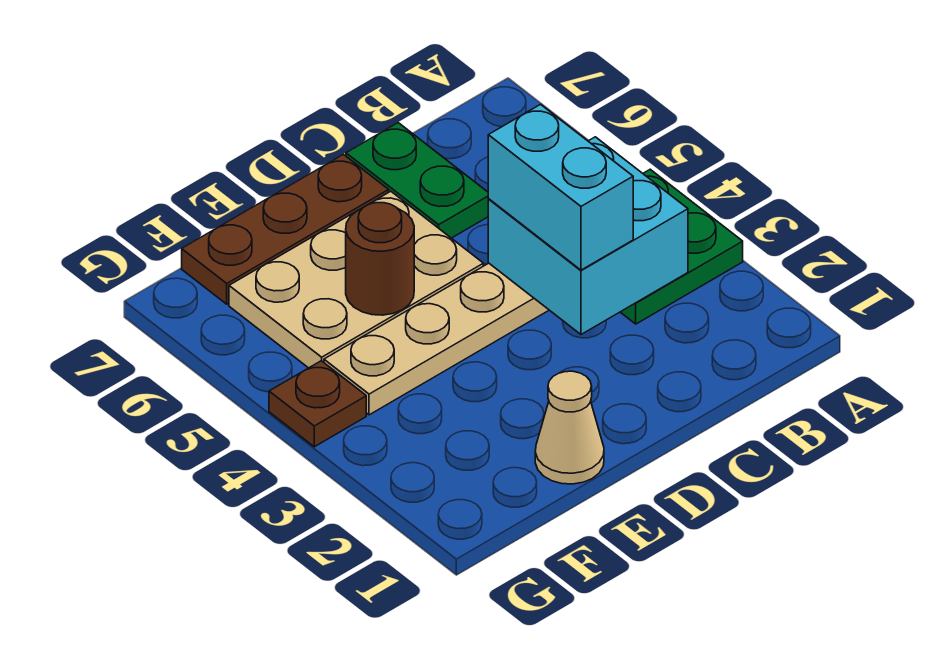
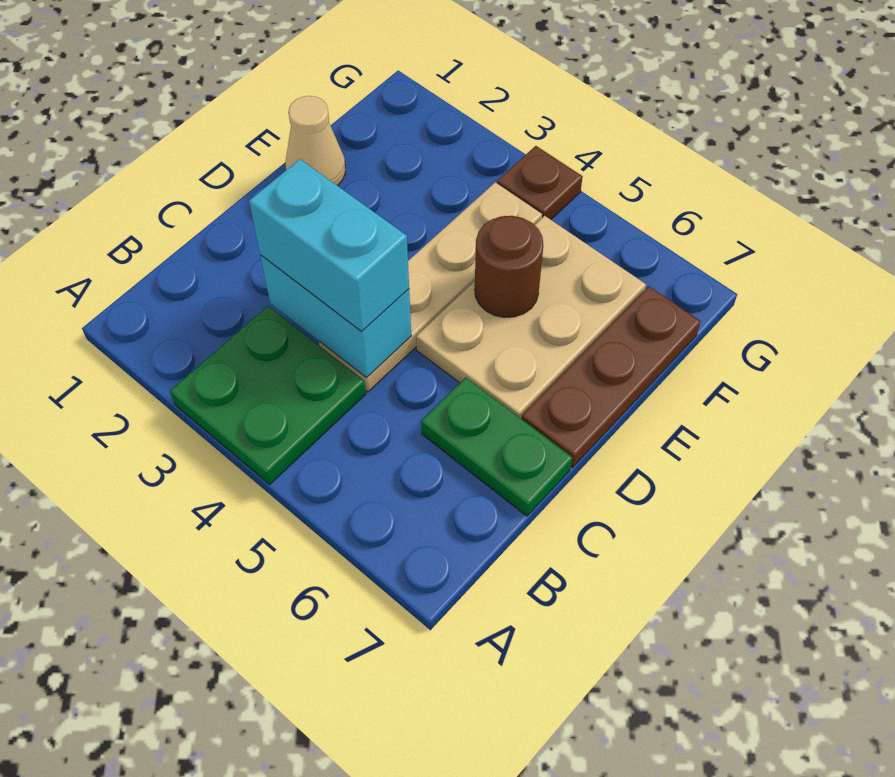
cyan brick B3:C4 level 2 -> cyan brick C3:C4 level 2

